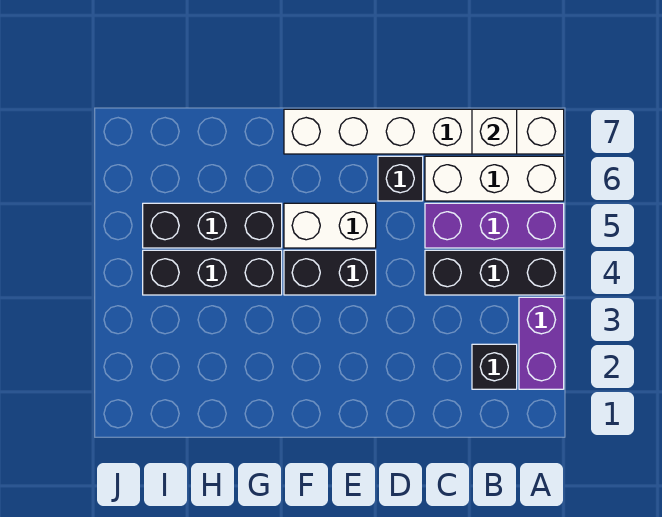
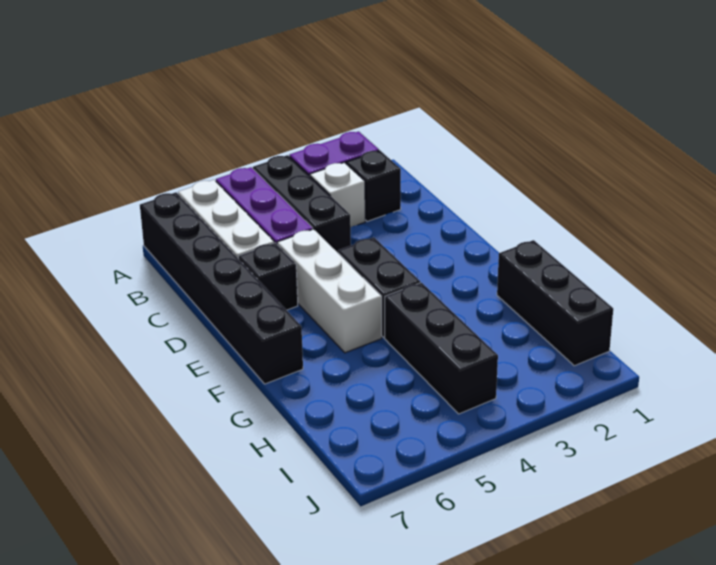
white brick A7:F7 level 1 -> black brick A7:F7 level 1
white brick B7 level 2 -> white brick B3 level 1
white brick E5:F5 level 1 -> white brick D5:F5 level 1
black brick G5:I5 level 1 -> black brick G1:I1 level 1

